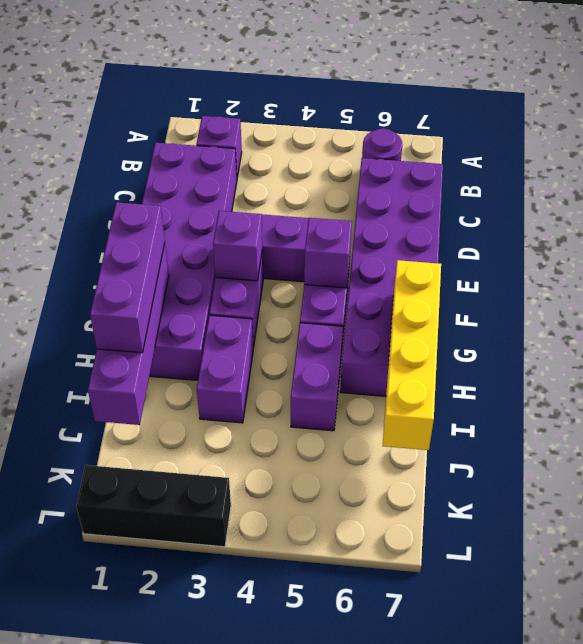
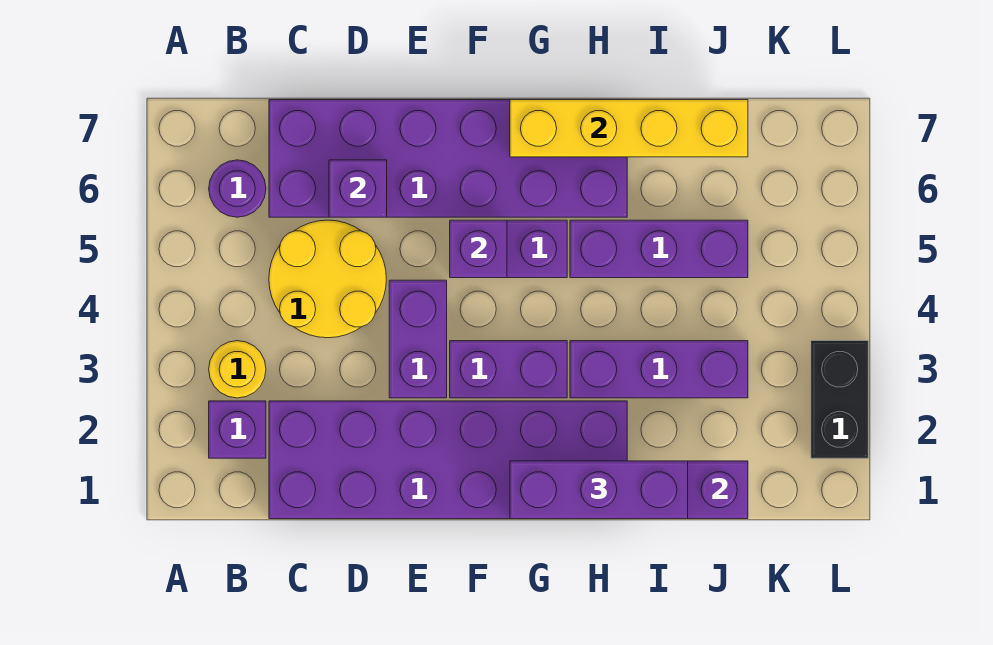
none -> yellow round brick B3 level 1
none -> yellow round brick C4:D5 level 1
purple brick F3 level 2 -> purple brick D6 level 2
purple brick H3:I3 level 1 -> purple brick H3:J3 level 1
purple brick H5:I5 level 1 -> purple brick H5:J5 level 1
black brick L1:L3 level 1 -> black brick L2:L3 level 1

